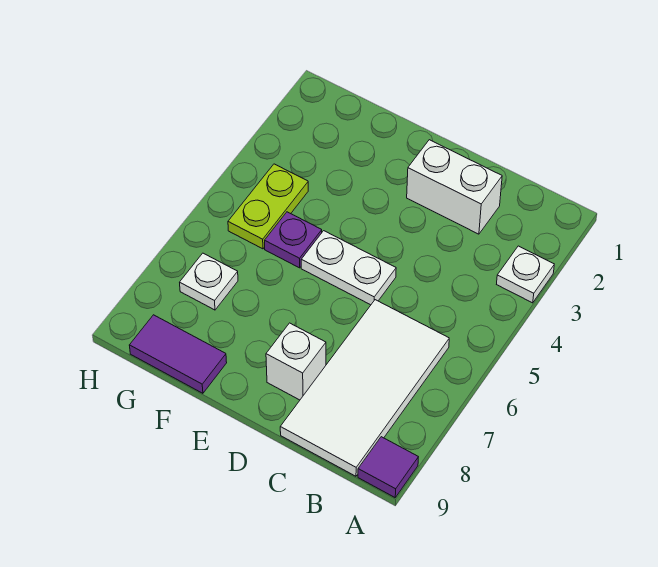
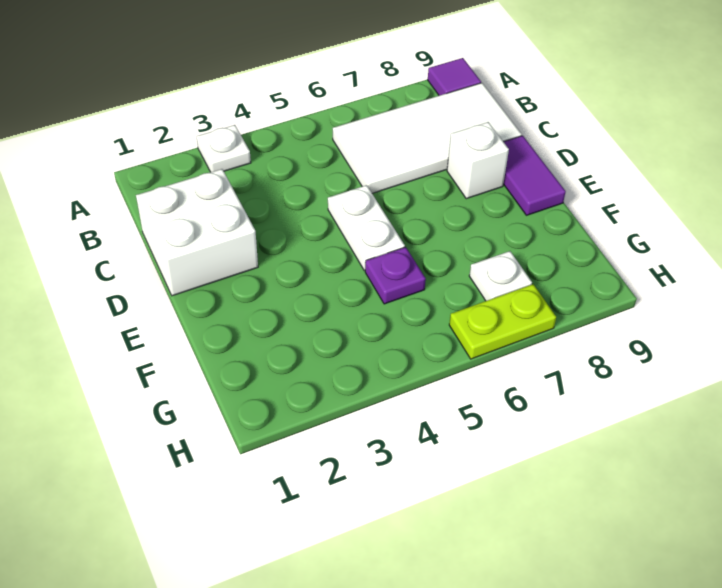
white brick C2:D2 level 1 -> white brick C1:D2 level 1
purple tile F9:G9 level 1 -> purple tile D9:E9 level 1
lime plate G4:G5 level 1 -> lime plate H6:H7 level 1

